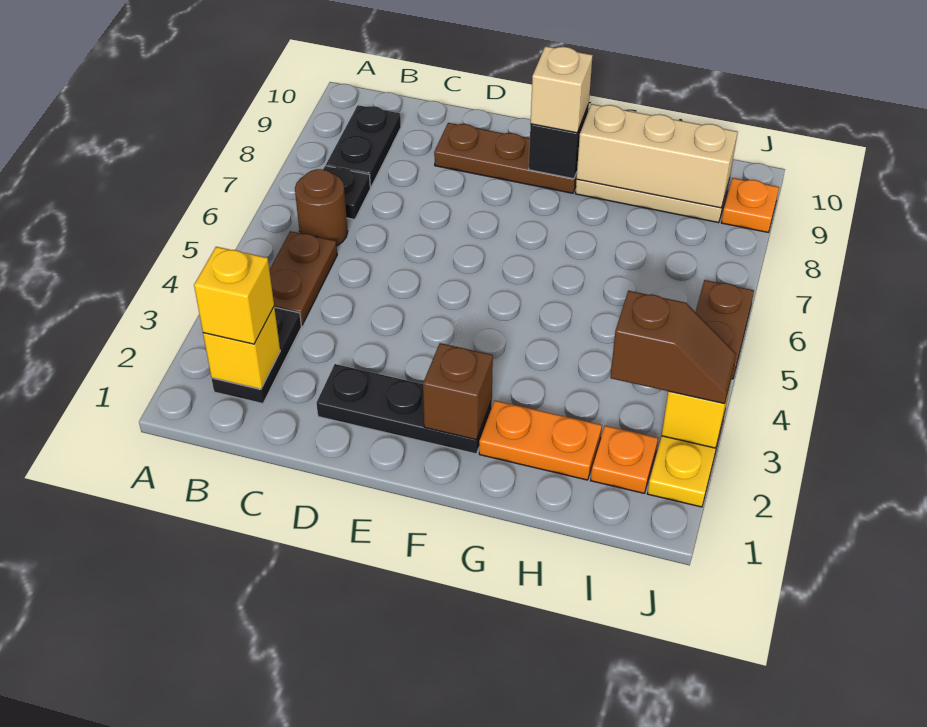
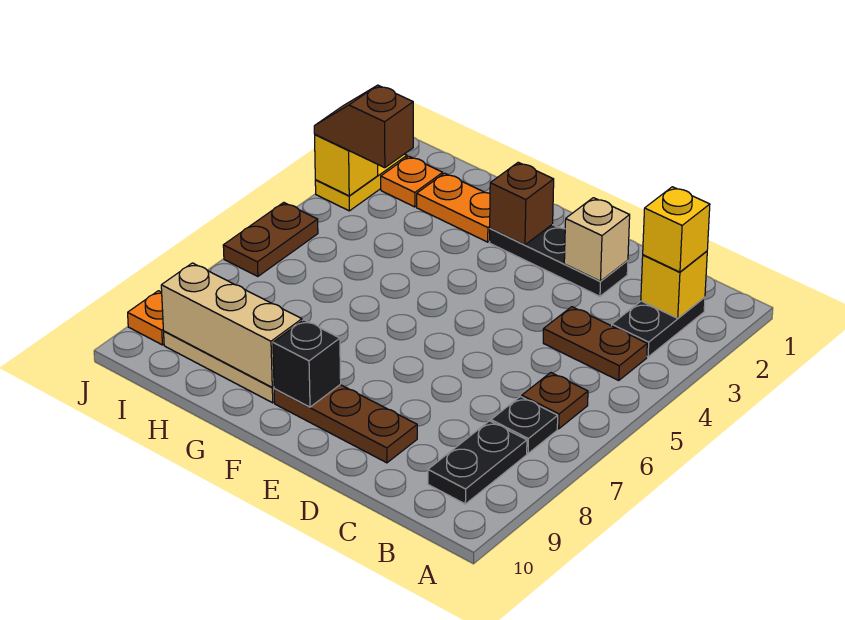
brown plate B4:B5 level 1 -> brown plate B4:C4 level 1
brown round brick B6 level 1 -> brown plate B6 level 1
tan brick F9 level 3 -> tan brick D2 level 2

